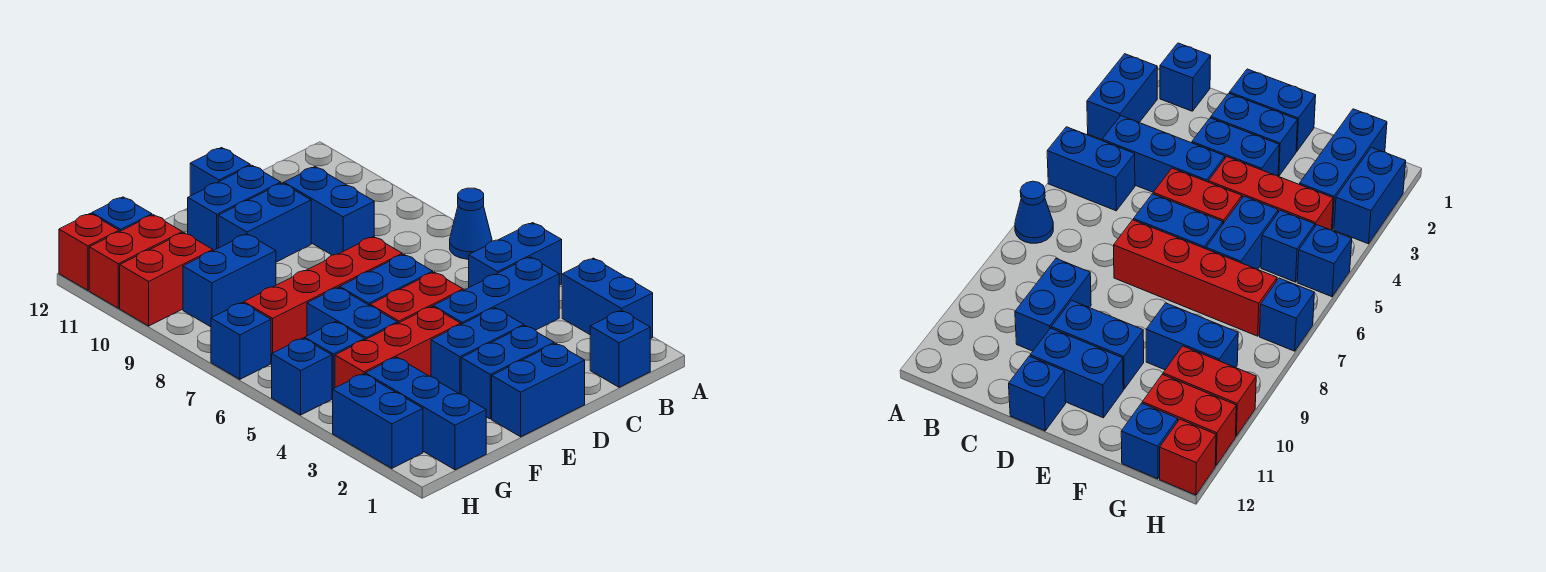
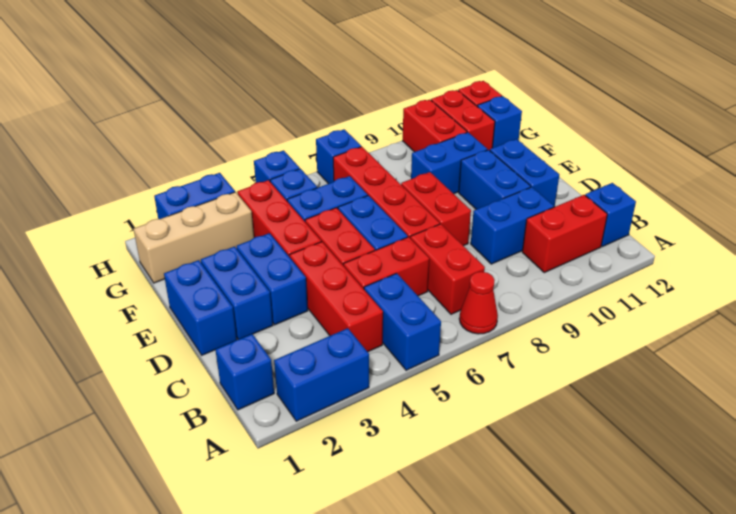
blue cone A7 level 1 -> red cone A7 level 1
blue brick B4:D4 level 1 -> red brick B4:D4 level 1
none -> red brick B7:C7 level 1
none -> red brick B10:B11 level 1
none -> red brick C5:C6 level 1
none -> red brick D8:E8 level 1
blue brick D12 level 1 -> blue brick B12 level 1
blue brick F9:G9 level 1 -> blue brick F9:F10 level 1
blue brick G1:G3 level 1 -> tan brick G1:G3 level 1

